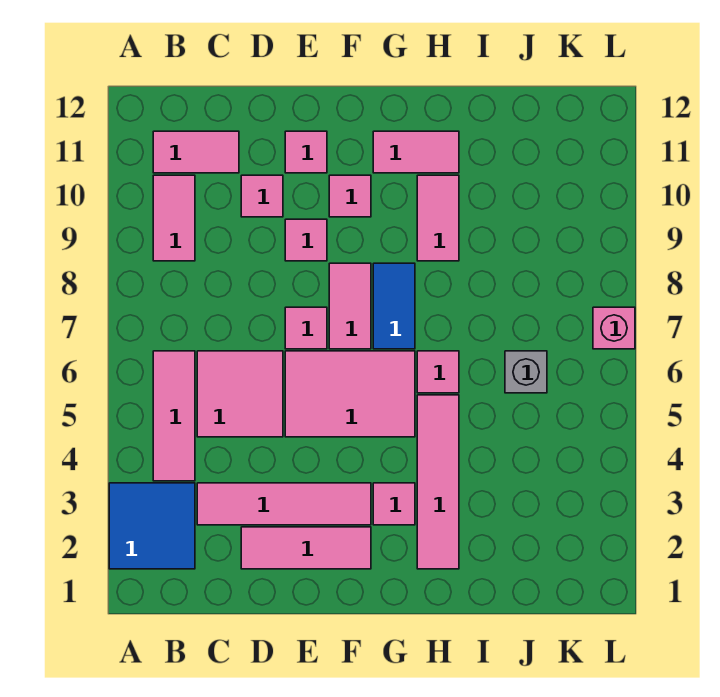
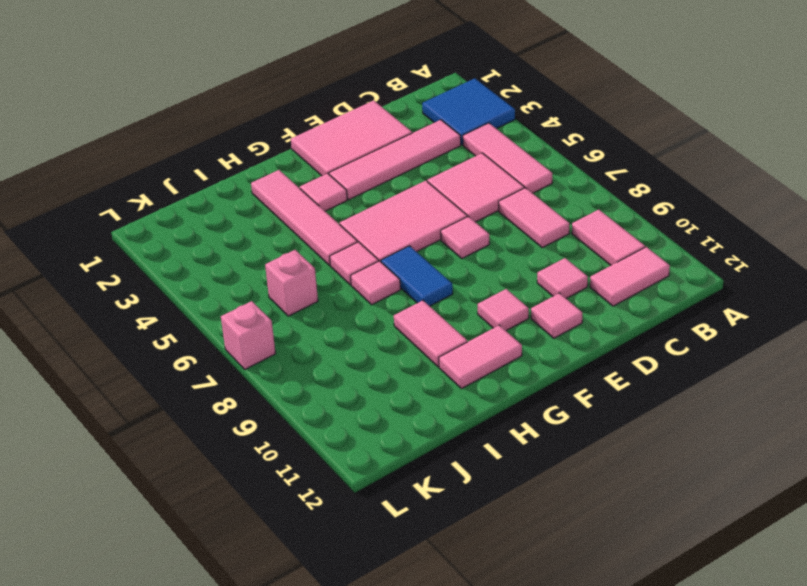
pink tile D2:F2 level 1 -> pink tile D1:F2 level 1
pink tile E9 level 1 -> pink tile H7 level 1
pink tile F7:F8 level 1 -> pink tile C7:C8 level 1
grey brick J6 level 1 -> pink brick J6 level 1

